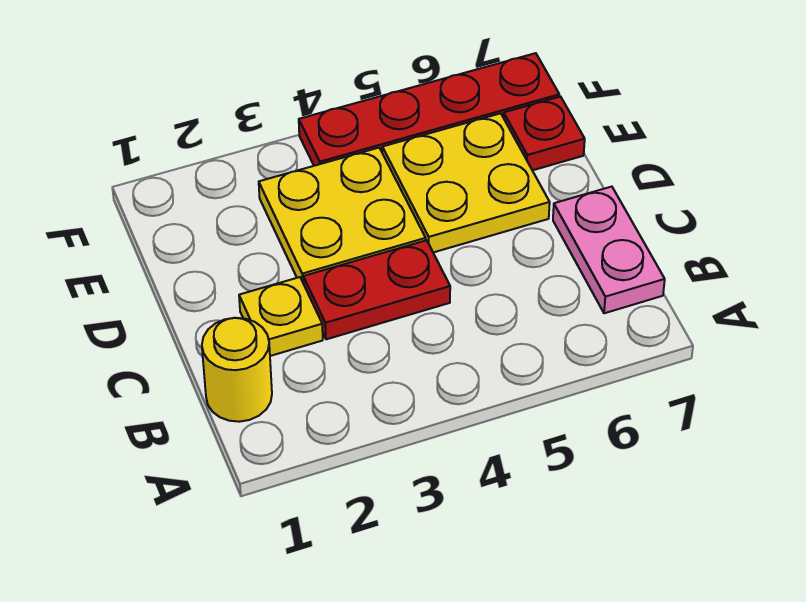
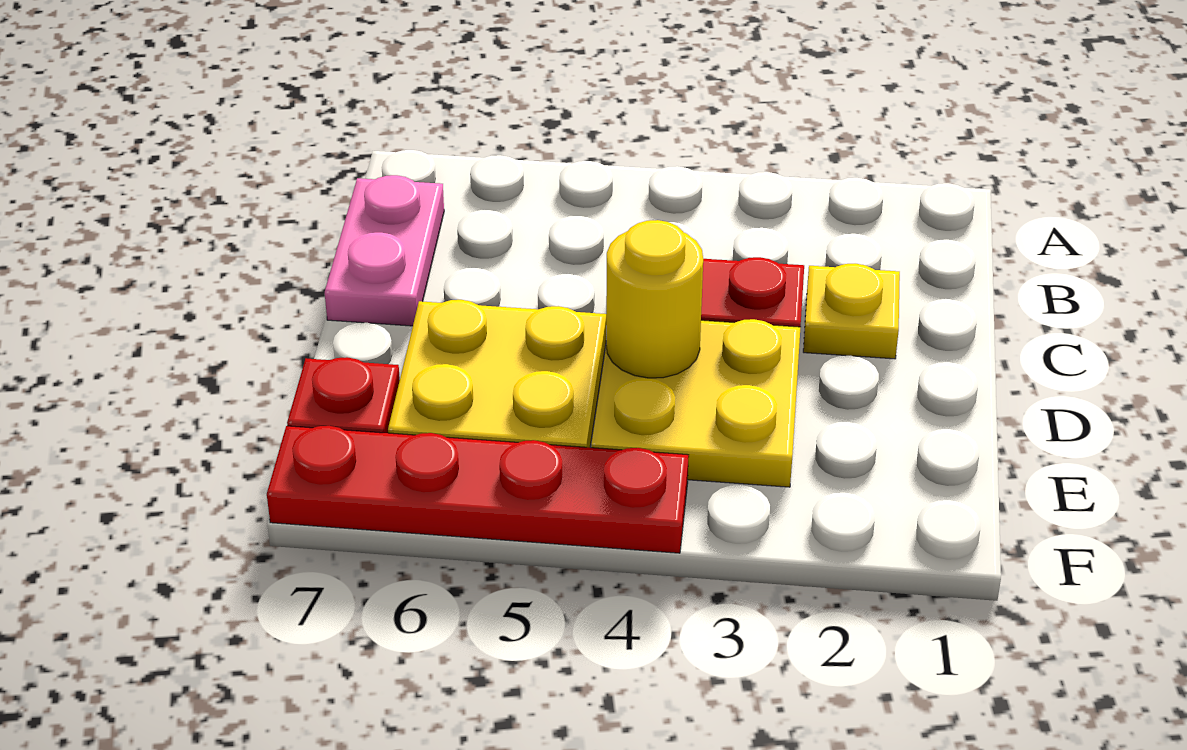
yellow round brick B1 level 1 -> yellow round brick D4 level 2

